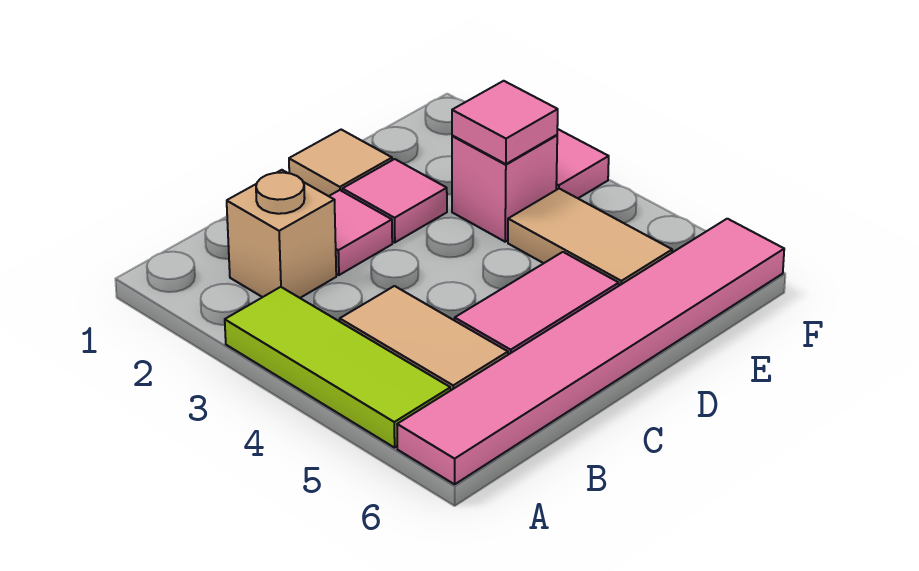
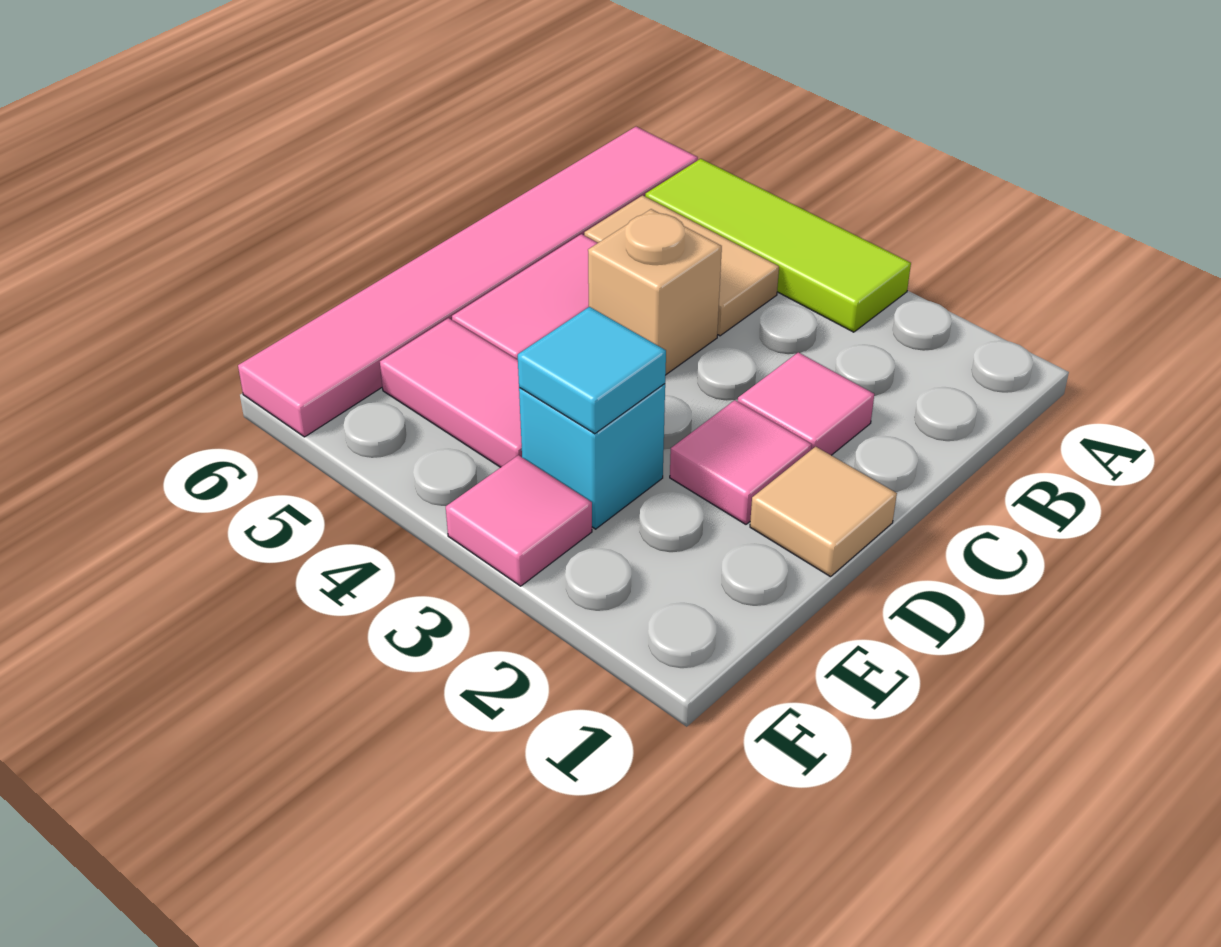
tan brick B2 level 1 -> tan brick C4 level 1
pink brick E3 level 1 -> cyan brick E3 level 1
pink tile E3 level 2 -> cyan tile E3 level 2
tan tile E4:E5 level 1 -> pink tile E4:E5 level 1

